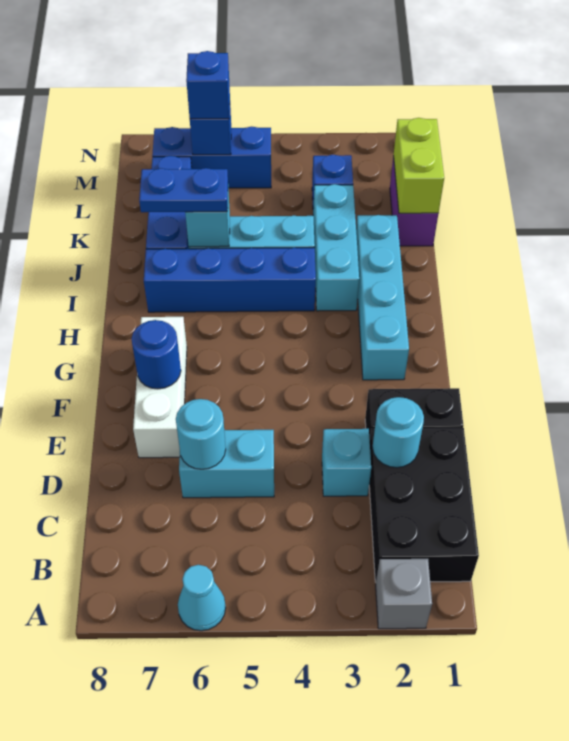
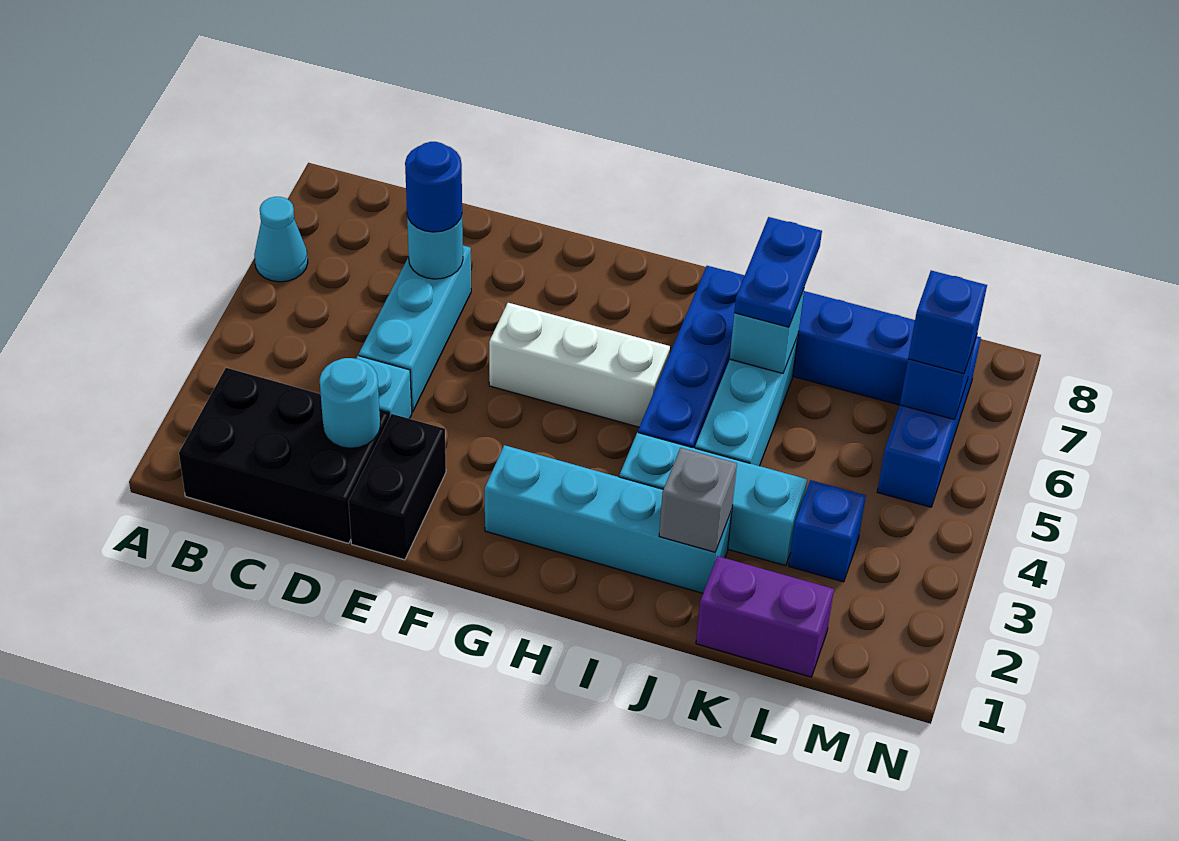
grey brick A2 level 1 -> grey brick J2 level 2
cyan brick D5:D6 level 1 -> cyan brick D4:D6 level 1
white brick E7:G7 level 1 -> white brick F5:H5 level 1
blue round brick F7 level 2 -> blue round brick D6 level 3
lime brick K1:L1 level 2 -> none

